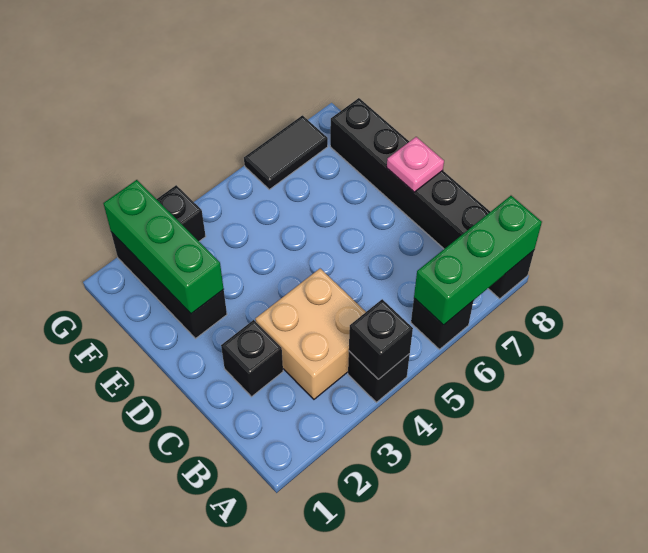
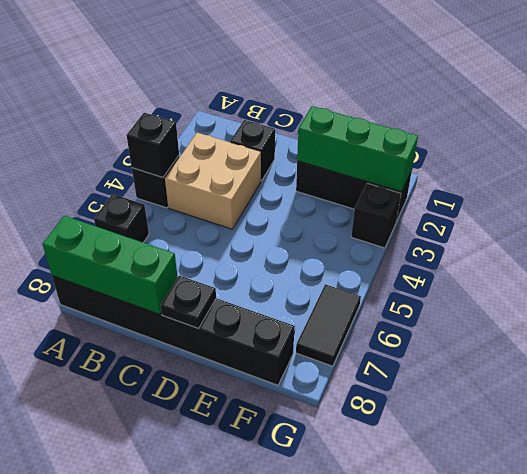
green brick A6:A8 level 2 -> green brick A8:C8 level 2
pink plate D8 level 2 -> black plate D8 level 2

